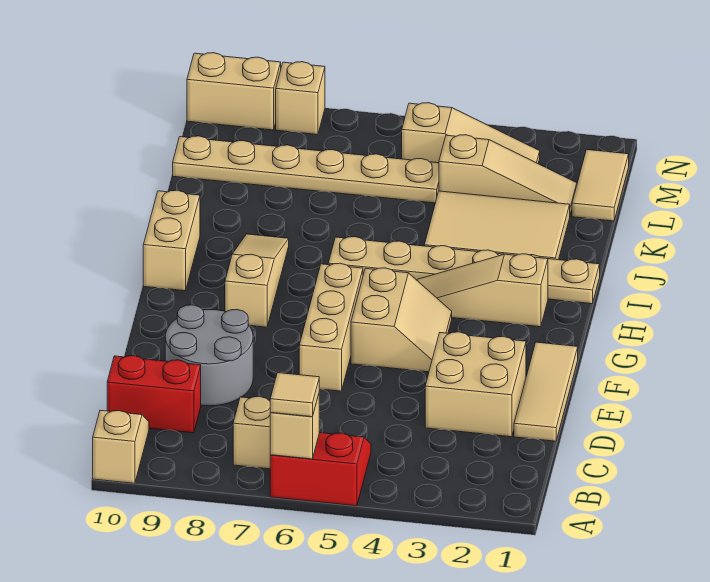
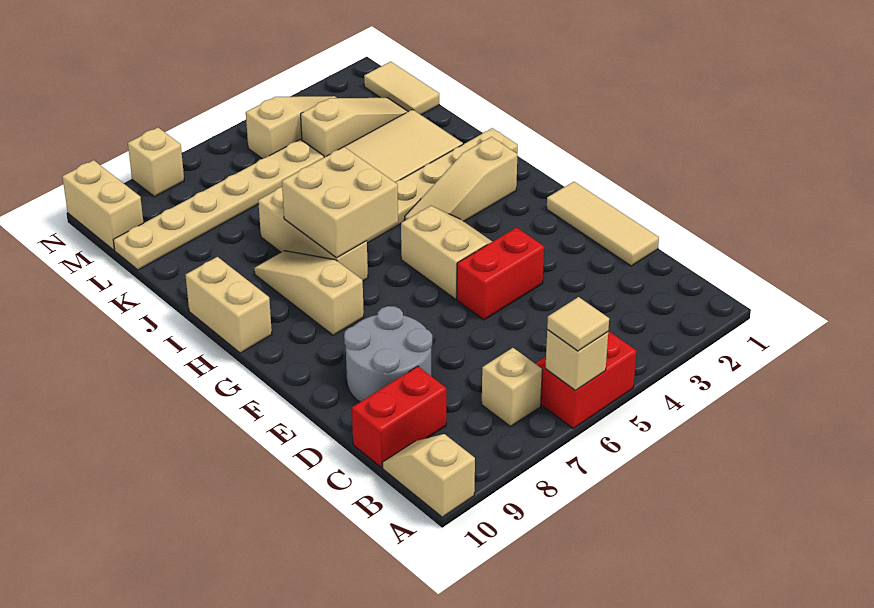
tan brick D2:E3 level 1 -> tan brick H6:I7 level 2
none -> red brick E4:E5 level 1
tan brick E6:G6 level 1 -> tan brick H7:J7 level 1
tan brick N9:N10 level 1 -> tan brick M10:N10 level 1

